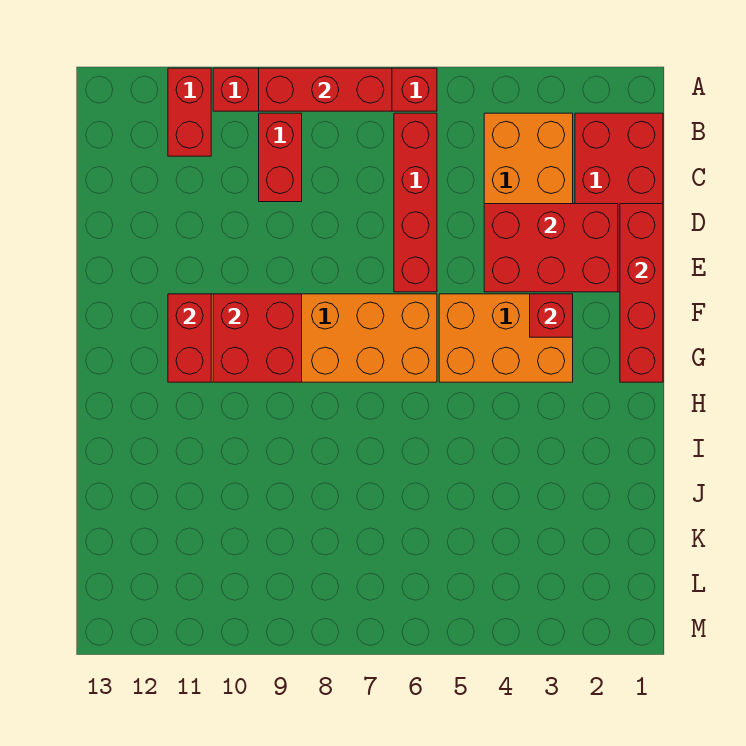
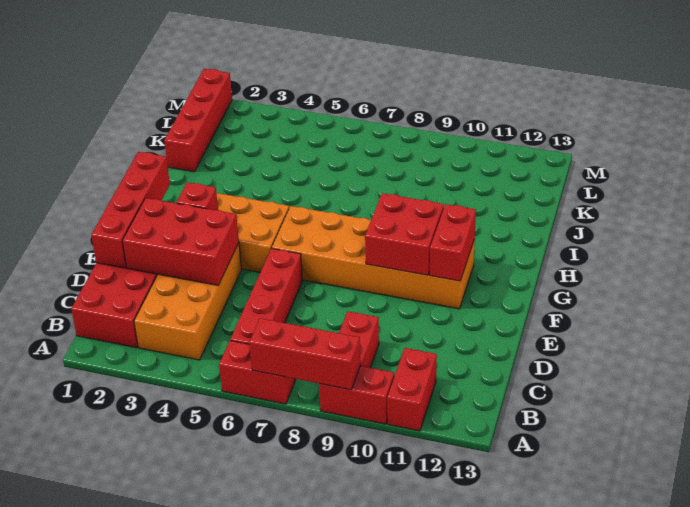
none -> red brick J1:M1 level 1

